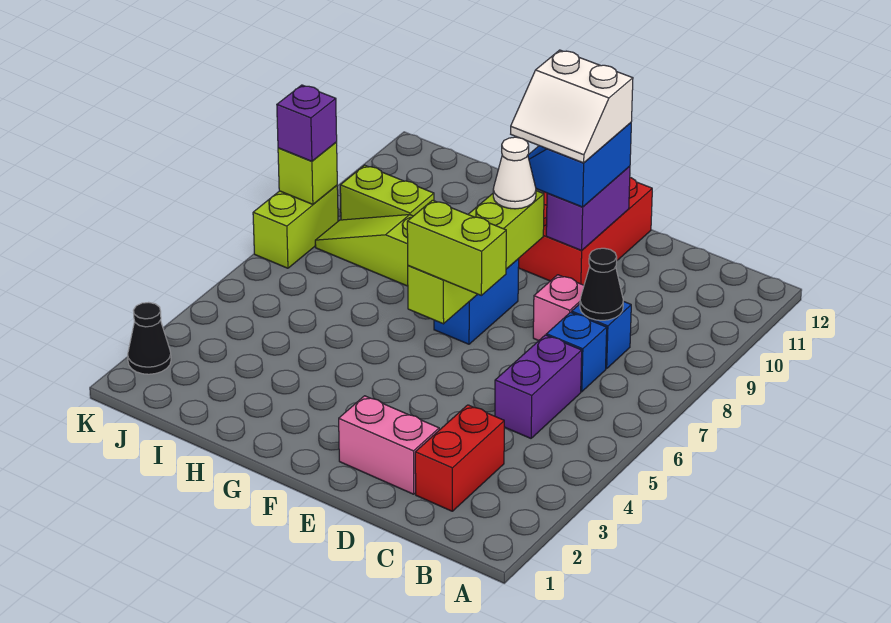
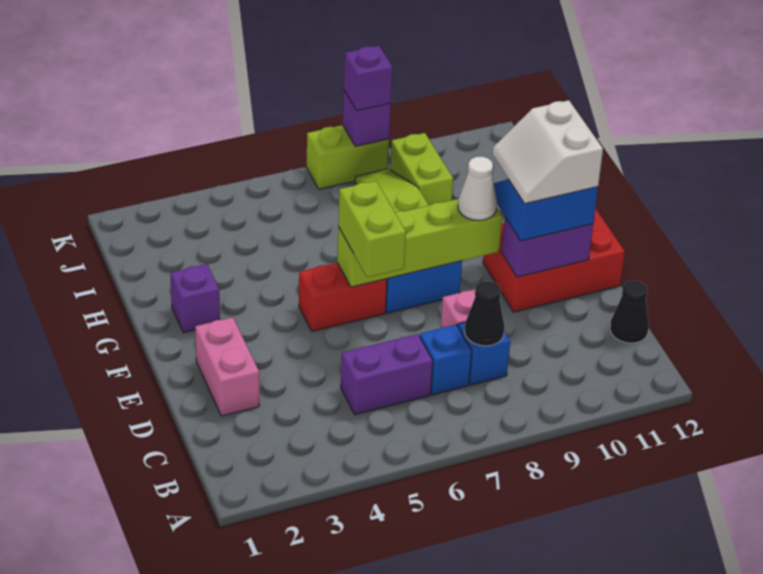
red brick C2:C3 level 1 -> red brick F5:F6 level 1
none -> purple brick G2 level 1
black cone K2 level 1 -> black cone C12 level 1
lime brick K8 level 2 -> purple brick K8 level 2

